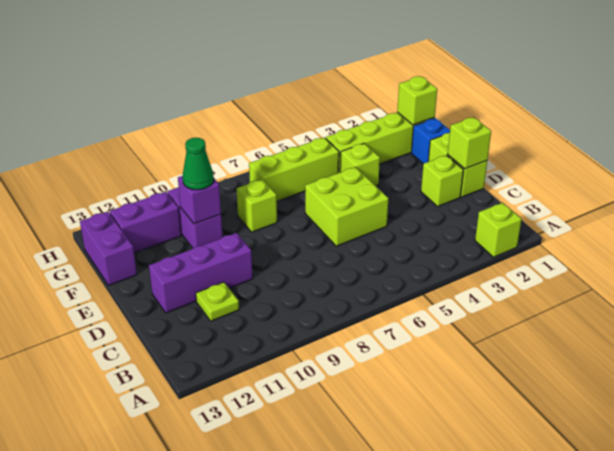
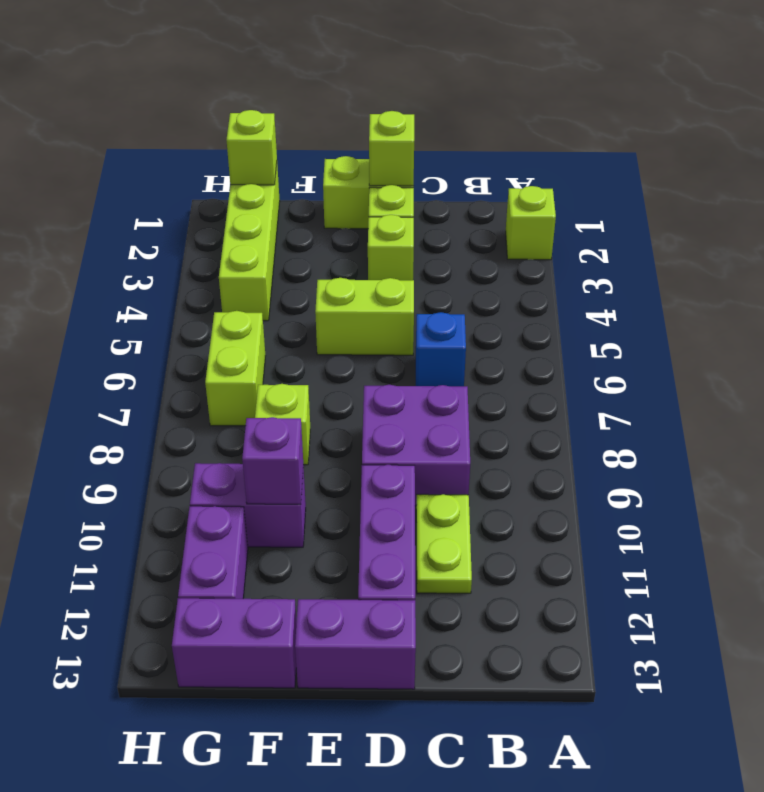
none -> purple brick C8:D9 level 1
lime plate C11 level 1 -> lime plate C10:C11 level 1
lime brick D5:E6 level 1 -> lime brick D5:E5 level 1
none -> purple brick D13:E13 level 1
blue brick F1 level 1 -> blue brick C6 level 1
lime brick F4 level 1 -> lime brick D3 level 1
green cone F10 level 3 -> none
lime brick G5:G7 level 1 -> lime brick G6:G7 level 1

